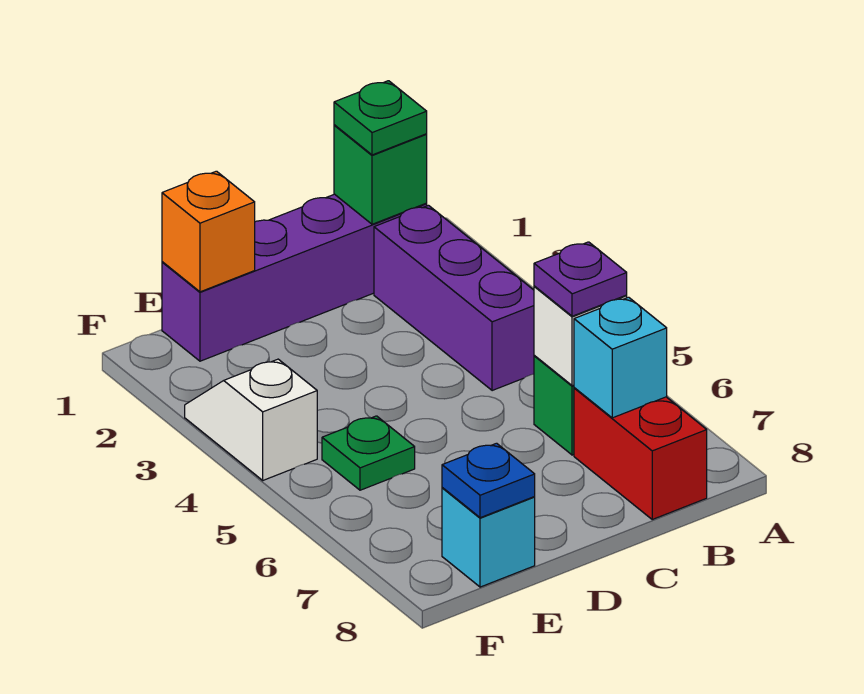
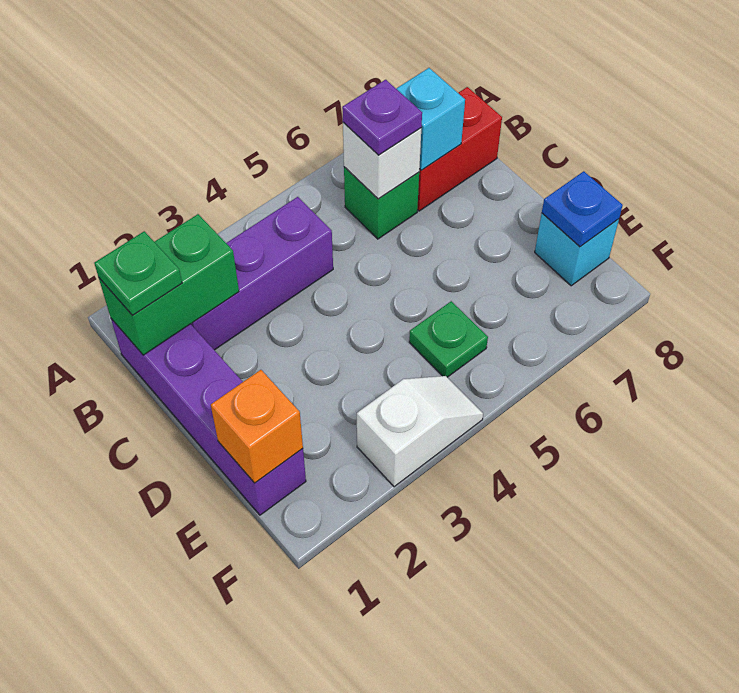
green brick B1 level 2 -> green brick B1:B2 level 2
white slope F3:F4 level 1 top 4 -> white slope F3:F4 level 1 top 3

